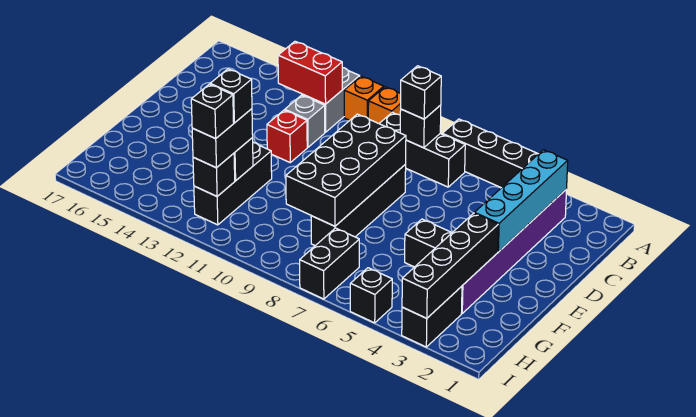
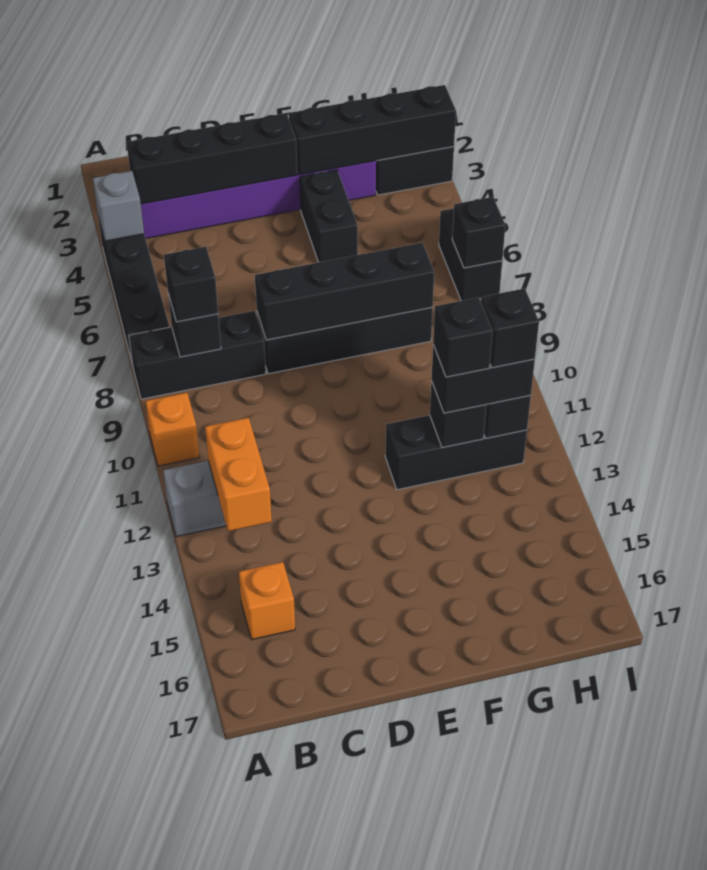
orange brick A11 level 1 -> orange brick B15 level 1
cyan brick B3:E3 level 2 -> black brick B3:E3 level 2
black brick B7:B9 level 1 -> black brick A8:C8 level 1
red brick B12:B13 level 2 -> orange brick B12:B13 level 2
grey brick C12 level 1 -> grey brick A4 level 2
black brick D8:G9 level 2 -> black brick D8:G8 level 2
red brick D12 level 1 -> none
black brick H7:I7 level 1 -> black brick I6:I7 level 1
black brick I5 level 1 -> black brick I7 level 2

